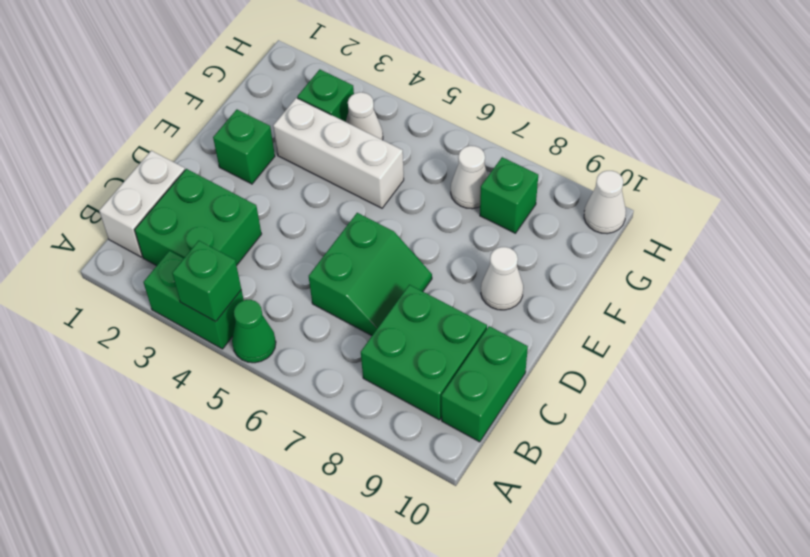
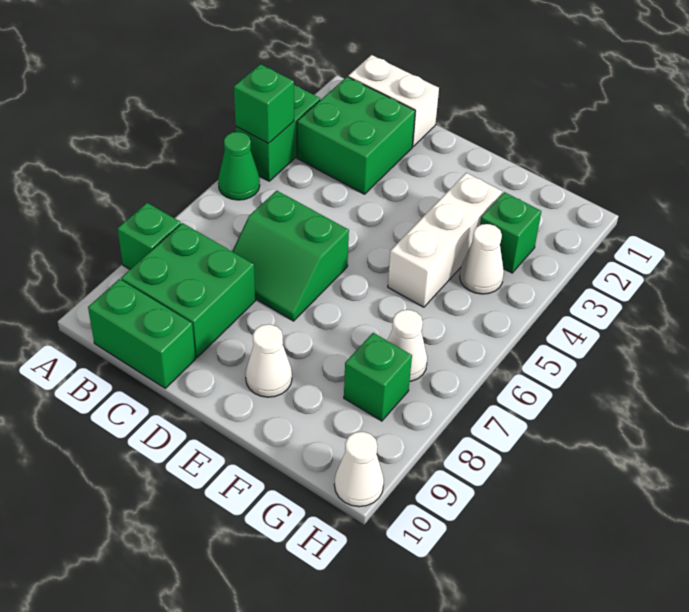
green brick E2 level 1 -> green brick A8 level 1

